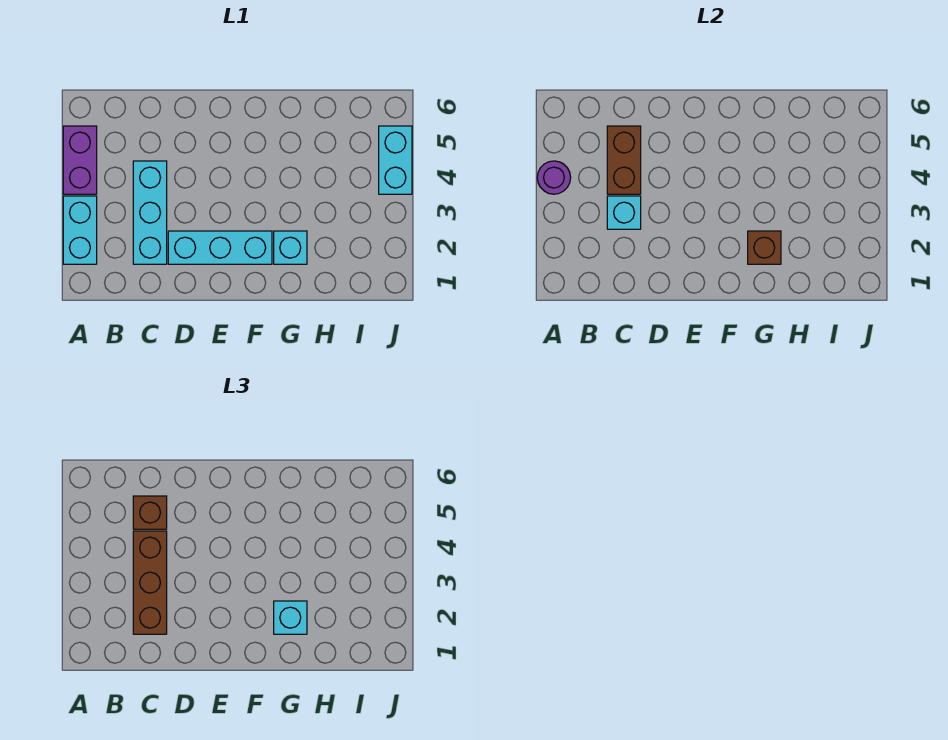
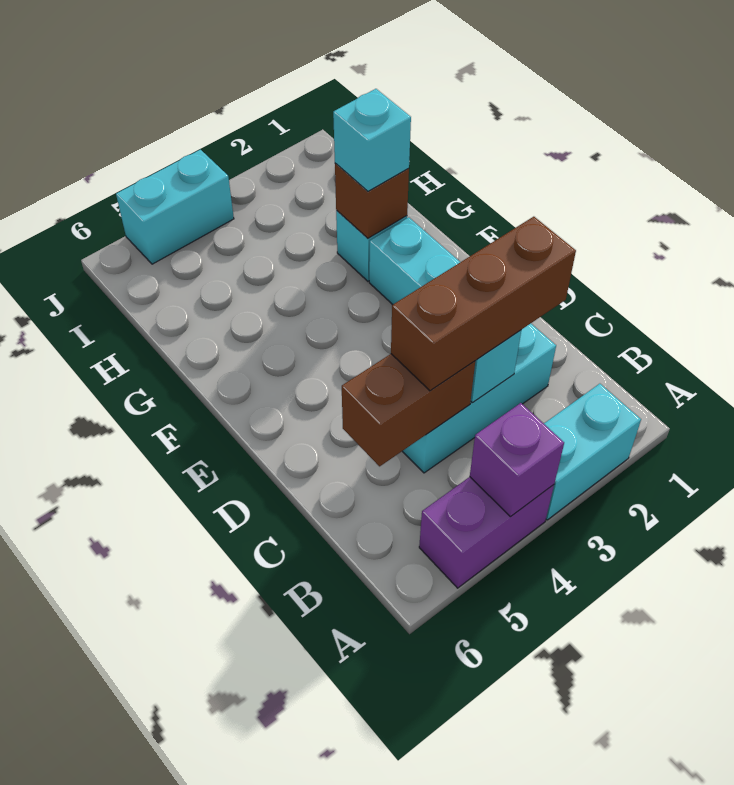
purple round brick A4 level 2 -> purple brick A4 level 2
brown brick C5 level 3 -> none

